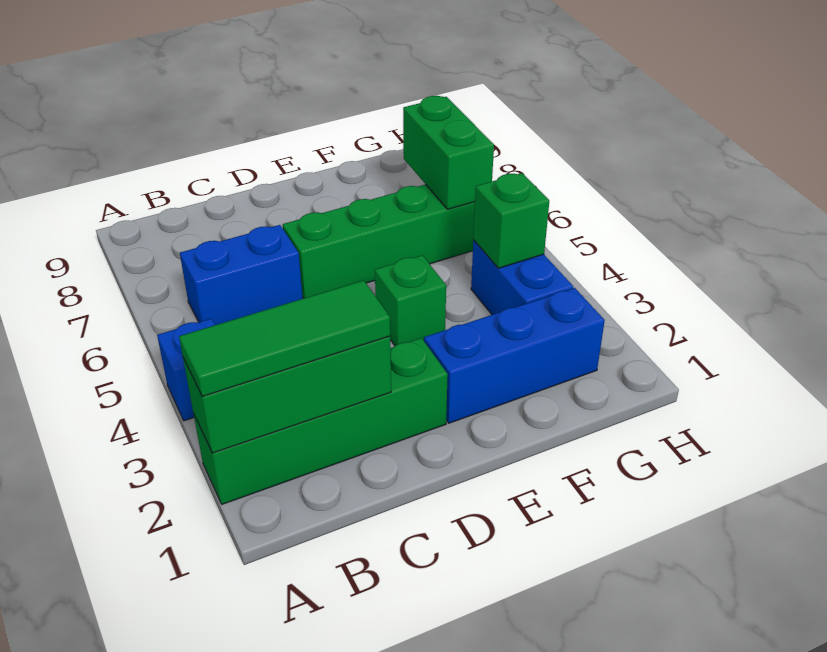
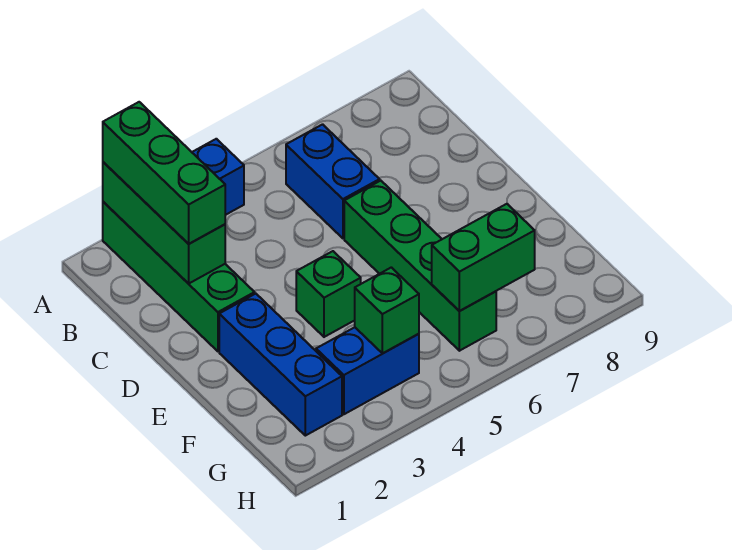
green tile A2:C2 level 3 -> green brick A2:C2 level 3

